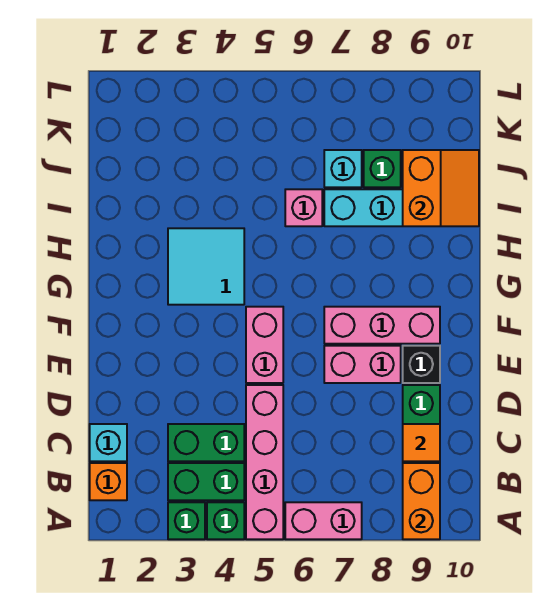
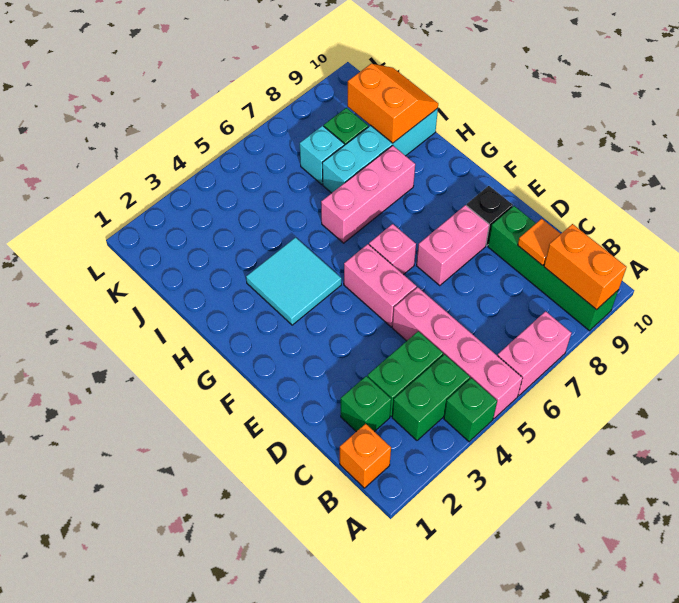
green brick A3 level 1 -> green brick C2 level 1
cyan brick C1 level 1 -> none
pink brick F7:F9 level 1 -> pink brick H6:H8 level 1
pink brick I6 level 1 -> pink brick F6 level 1

